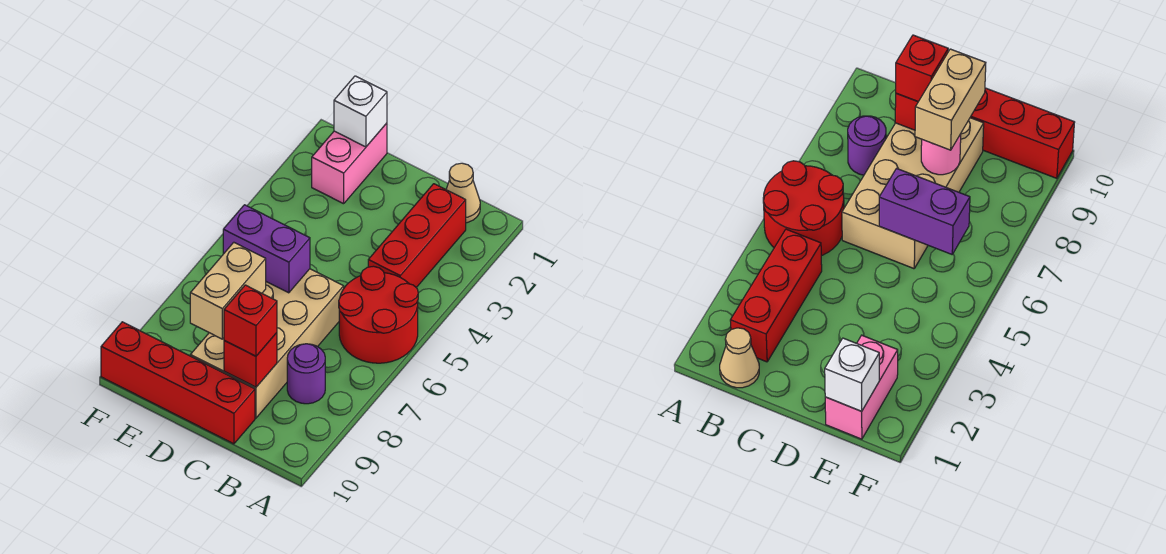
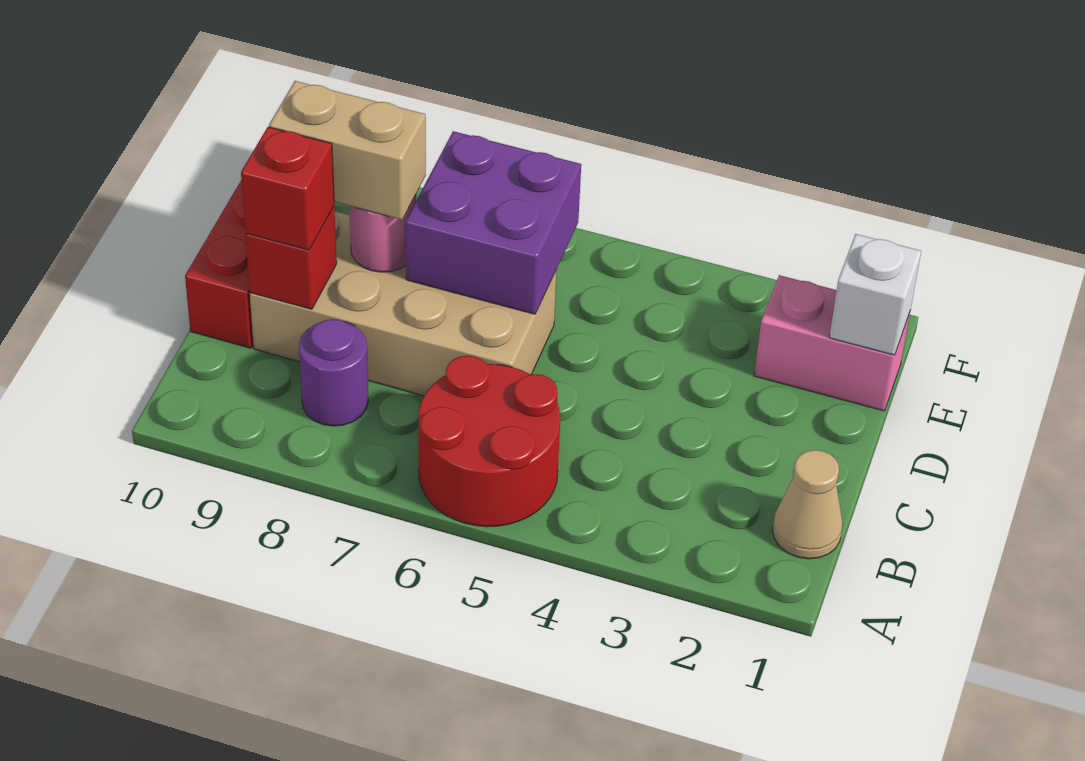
red brick B2:B4 level 1 -> none
purple brick D6:E6 level 2 -> purple brick D6:E7 level 2

